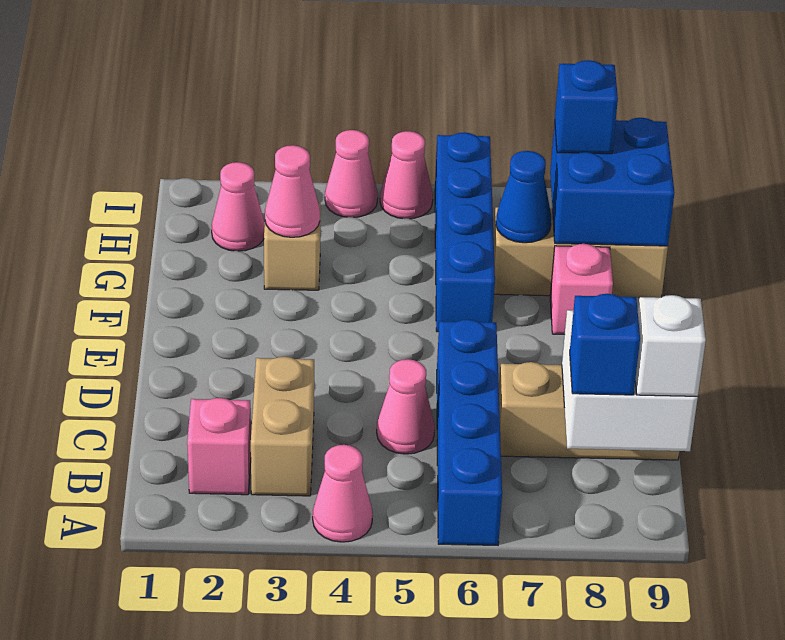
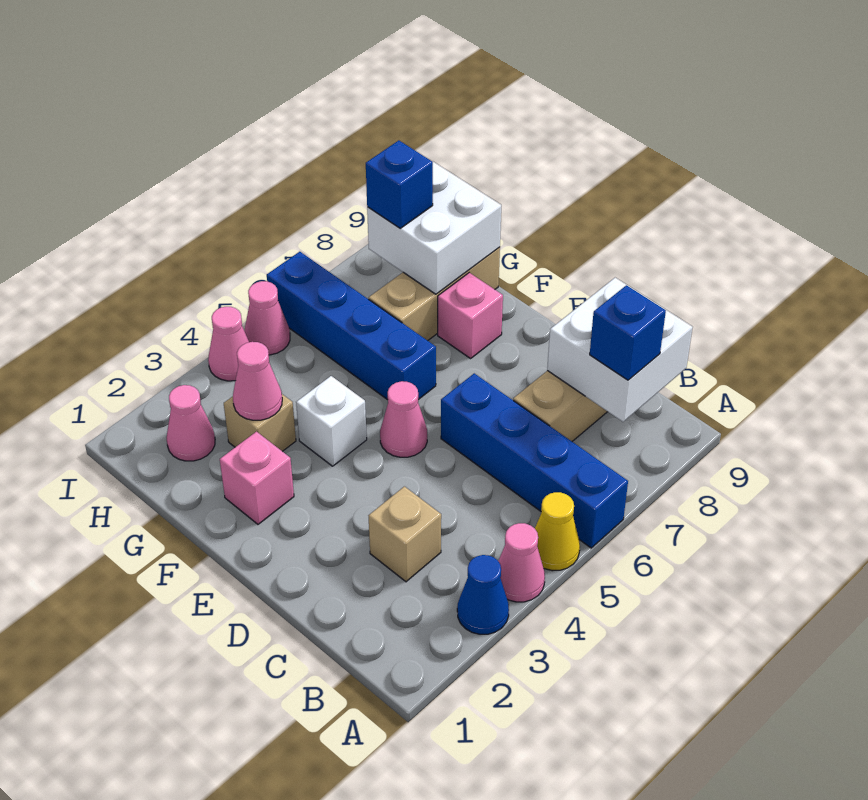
none -> yellow cone A5 level 1
pink brick B2 level 1 -> pink brick F2 level 1
tan brick B3:C3 level 1 -> tan brick C3 level 1
white brick B9 level 3 -> white brick F4 level 1
pink cone C5 level 1 -> pink cone E5 level 1
blue cone G7 level 2 -> blue cone A3 level 1
blue brick G8:H9 level 2 -> white brick G8:H9 level 2

